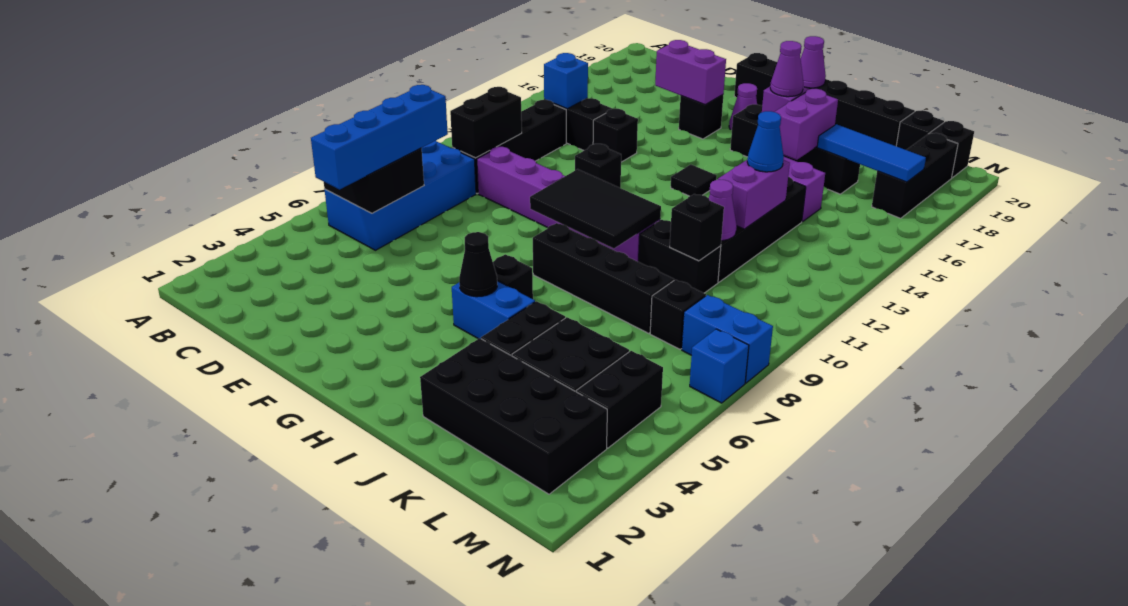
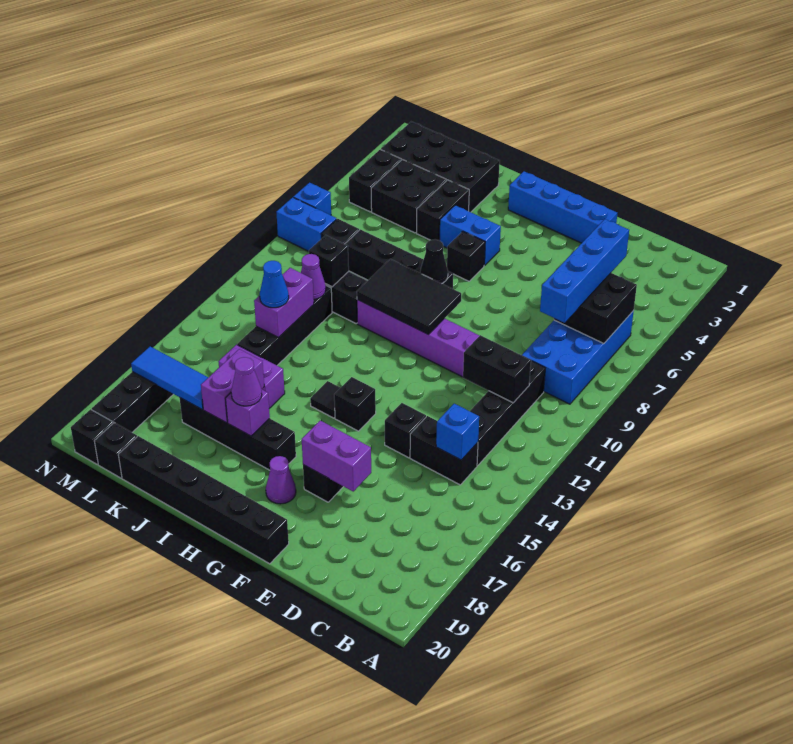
black brick C10:C11 level 2 -> black brick C11:D11 level 2
none -> blue brick E2:H2 level 1
black brick F12 level 1 -> black brick G14 level 1
black cone H5 level 2 -> black cone H8 level 2
purple cone H20 level 2 -> none

